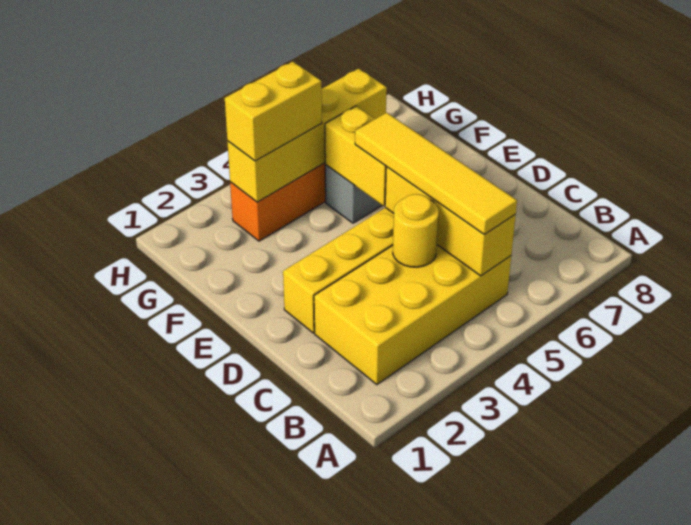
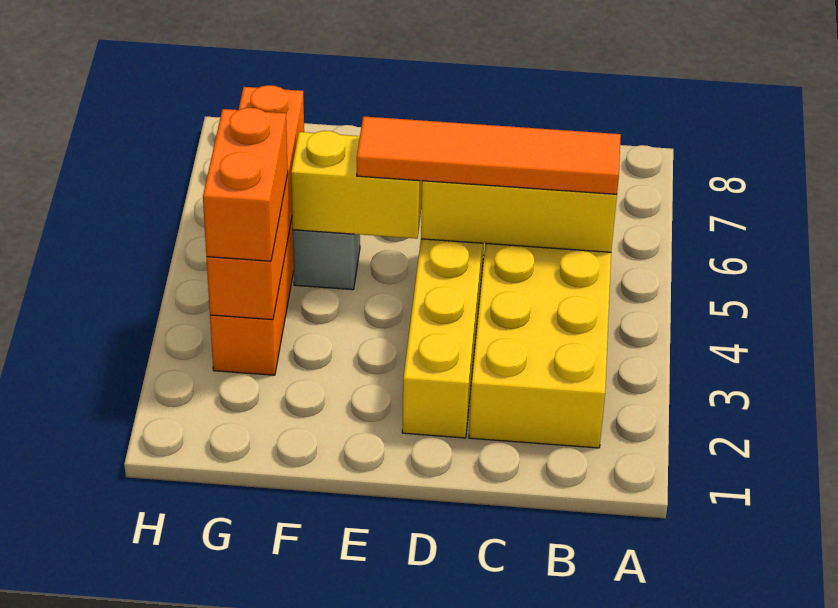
yellow tile B5:E5 level 3 -> orange tile B5:E5 level 3
yellow round brick C4 level 2 -> none
yellow brick G3:G6 level 2 -> orange brick G3:G6 level 2
yellow brick G3:G4 level 3 -> orange brick G3:G4 level 3

